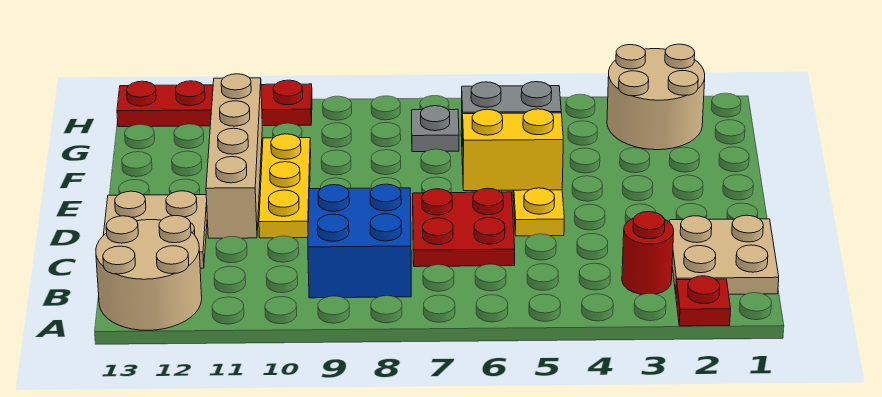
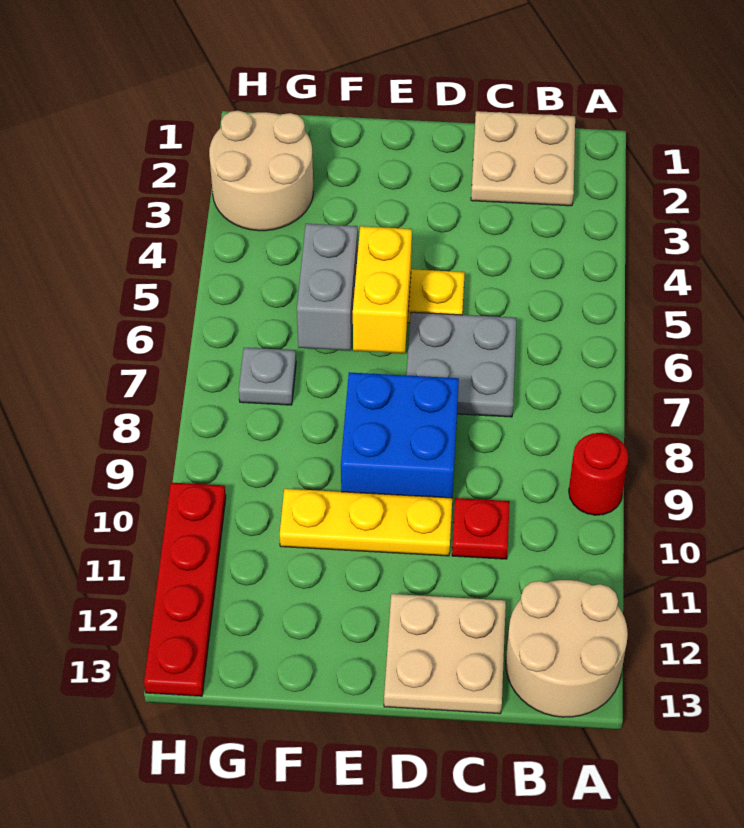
red plate A2 level 1 -> red plate C10 level 1
red round brick B3 level 1 -> red round brick A9 level 1
blue brick B8:C9 level 1 -> blue brick D8:E9 level 1
red plate C6:D7 level 1 -> grey plate C6:D7 level 1
tan brick D11:G11 level 1 -> none

